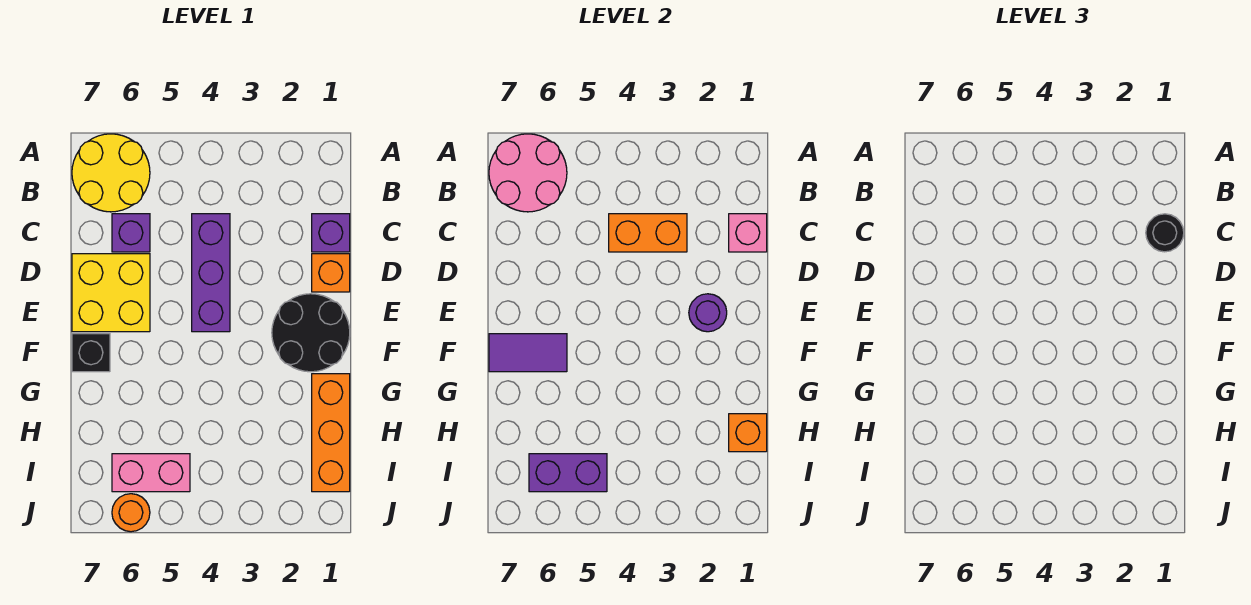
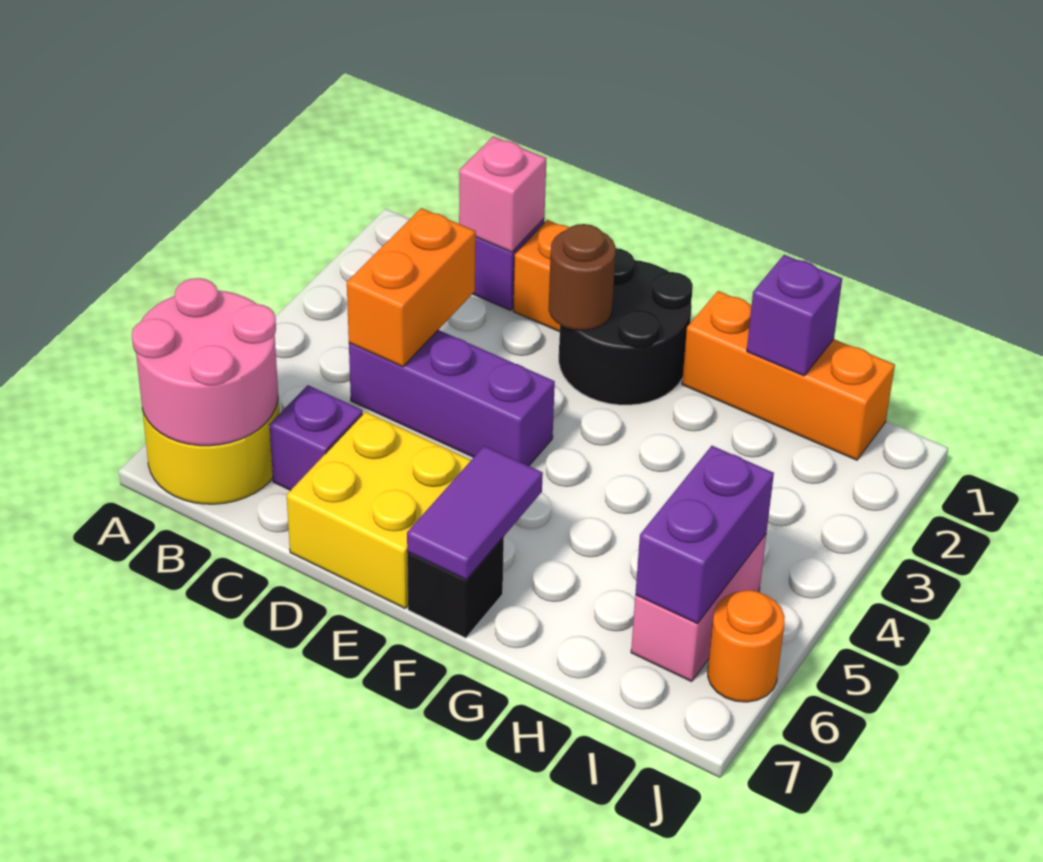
black round brick C1 level 3 -> none
purple round brick E2 level 2 -> brown round brick E2 level 2
orange brick H1 level 2 -> purple brick H1 level 2

